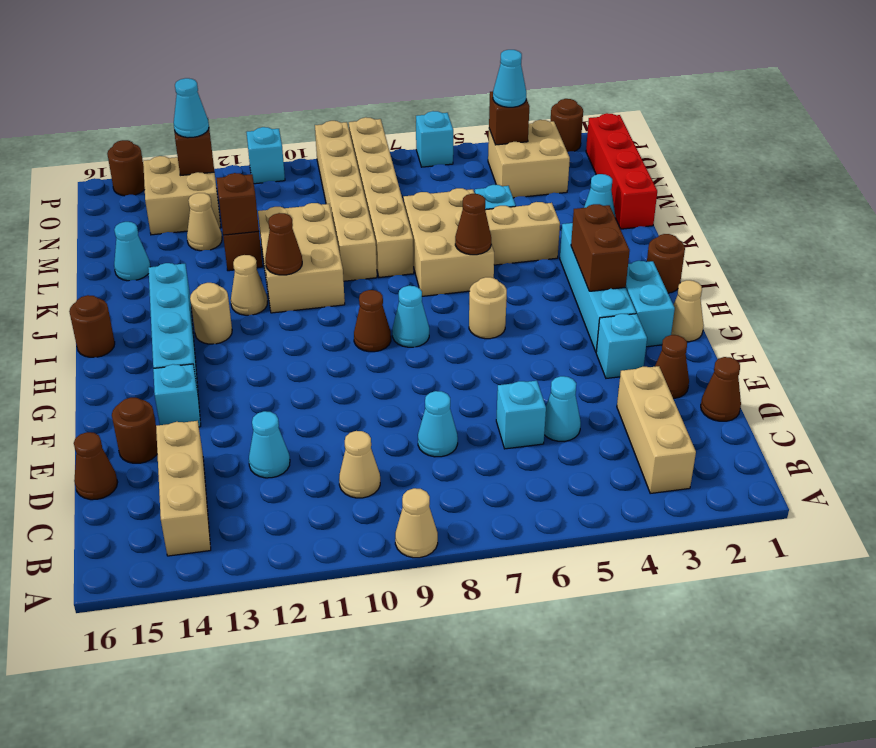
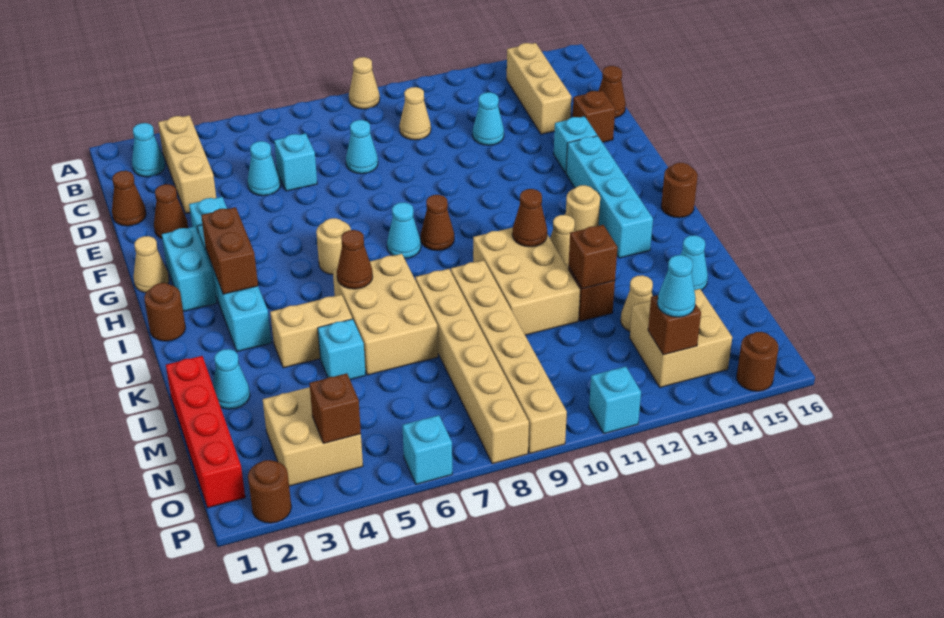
brown round brick E15 level 1 -> brown brick E15 level 1
cyan cone O4 level 3 -> cyan cone B2 level 1

